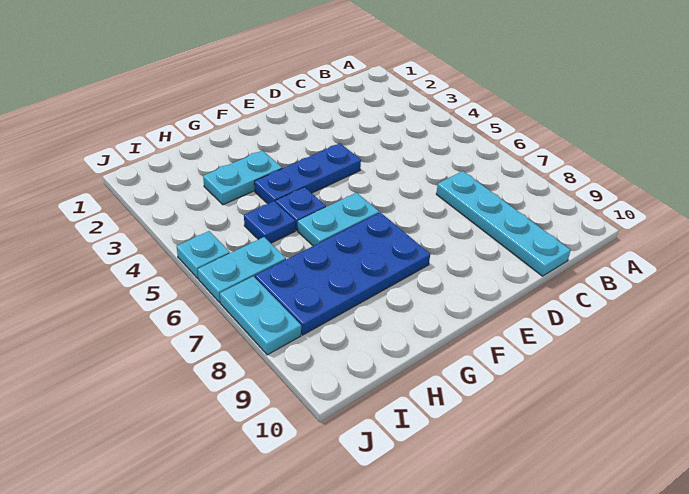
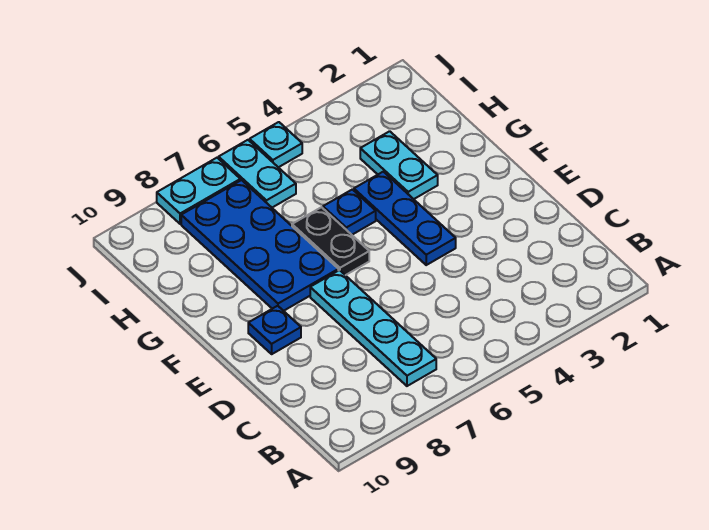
cyan plate C7:C10 level 1 -> cyan plate B7:E7 level 1
cyan plate F6:G6 level 1 -> black plate F6:G6 level 1
blue plate H5 level 1 -> blue plate E9 level 1

